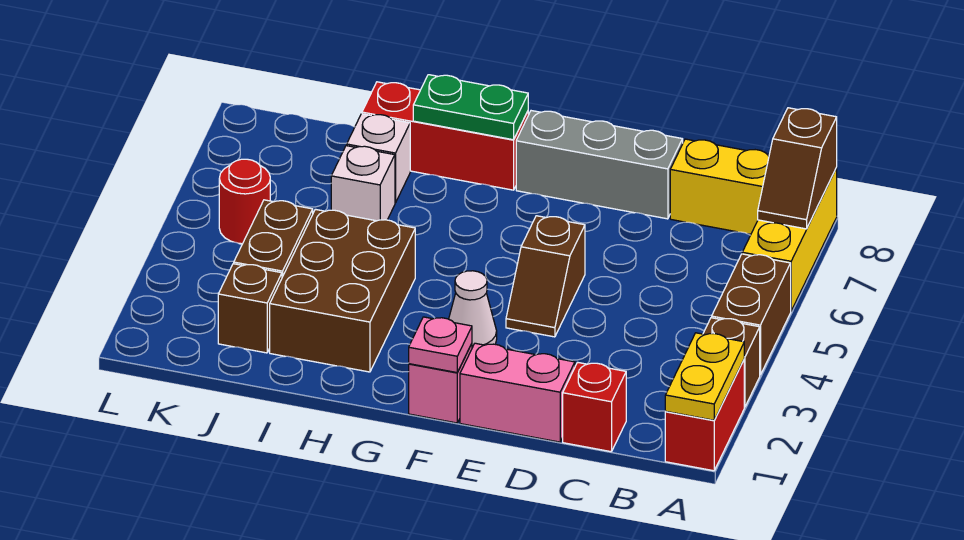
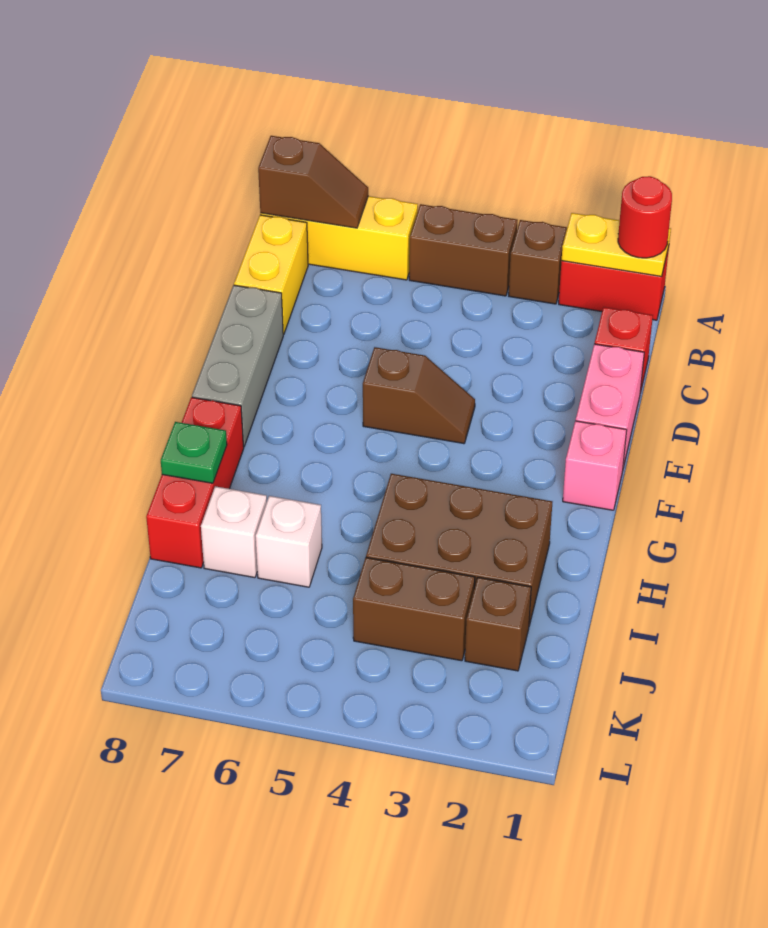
pink plate F1 level 2 -> none
white cone F3 level 1 -> none
green plate G8:H8 level 2 -> green plate H8 level 2
red round brick K5 level 1 -> red round brick A1 level 3

